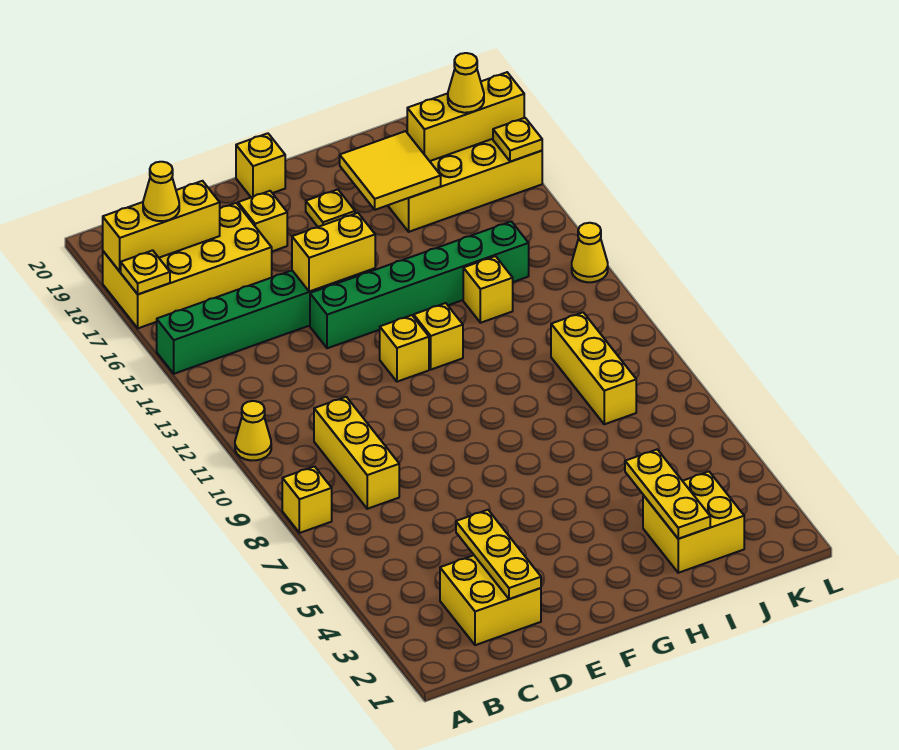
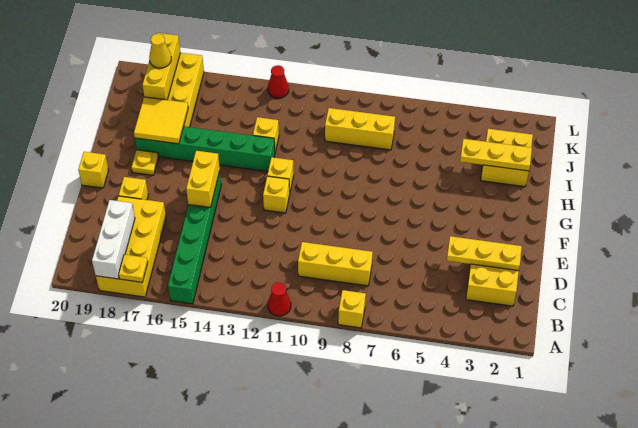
yellow cone A11 level 1 -> red cone A11 level 1
yellow brick A18:C18 level 2 -> white brick A18:C18 level 2
yellow cone B18 level 3 -> none
green brick E14:J14 level 1 -> green brick H13:H18 level 1
yellow cone L13 level 1 -> red cone L13 level 1
yellow plate L17 level 2 -> none

